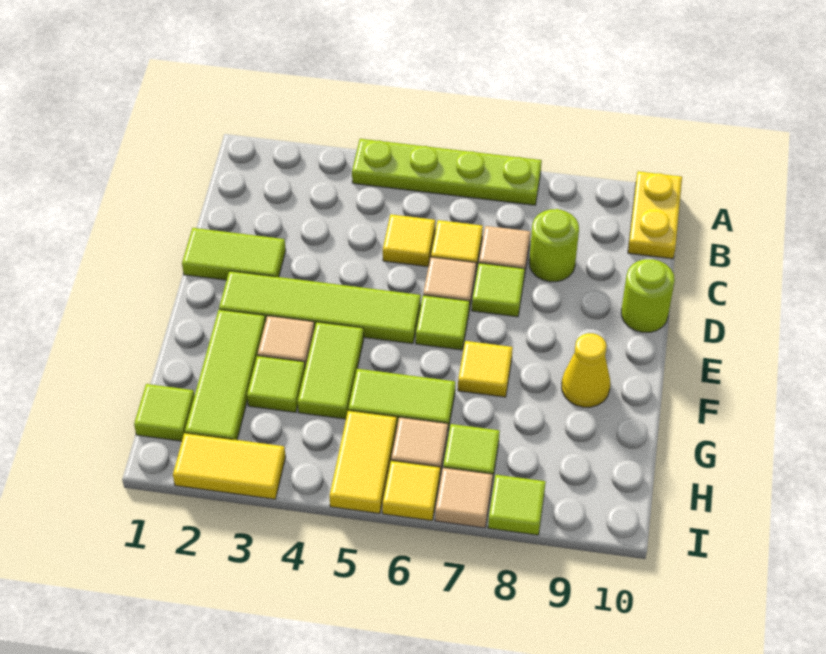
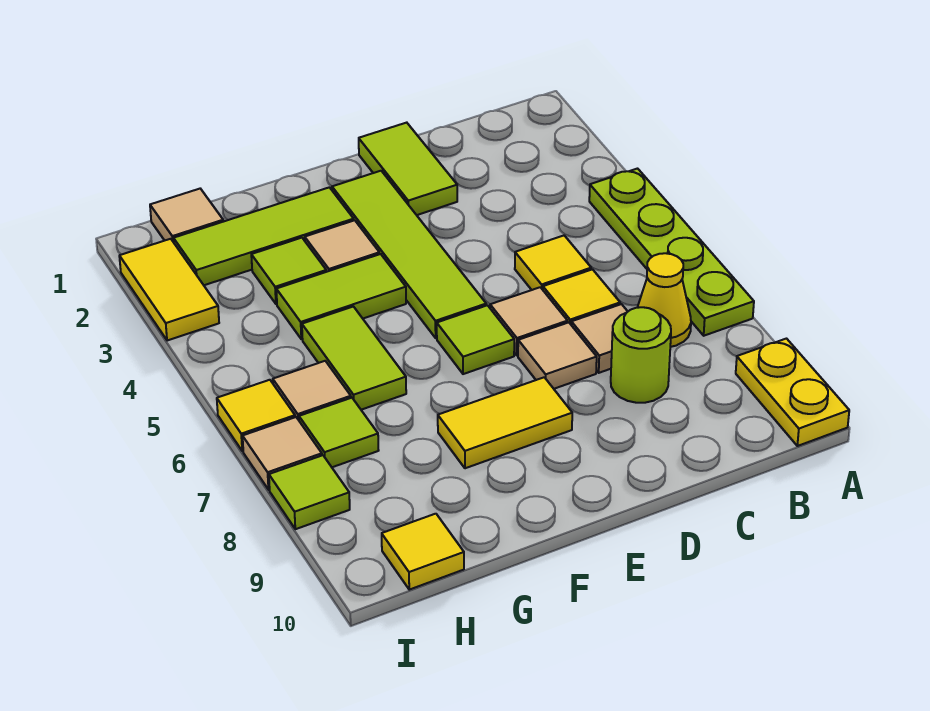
yellow plate A10:B10 level 1 -> yellow plate A9:A10 level 1
lime tile D7 level 1 -> tan tile D7 level 1
lime round brick D10 level 1 -> none
yellow tile F7 level 1 -> yellow tile H10 level 1
yellow cone F9 level 1 -> yellow cone B7 level 1
lime tile H1 level 1 -> tan tile H1 level 1
yellow tile H5:I5 level 1 -> yellow tile E8:F8 level 1

